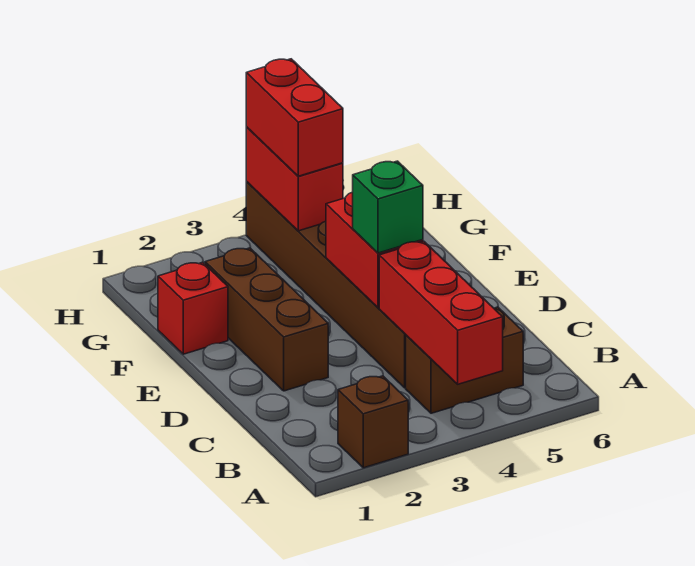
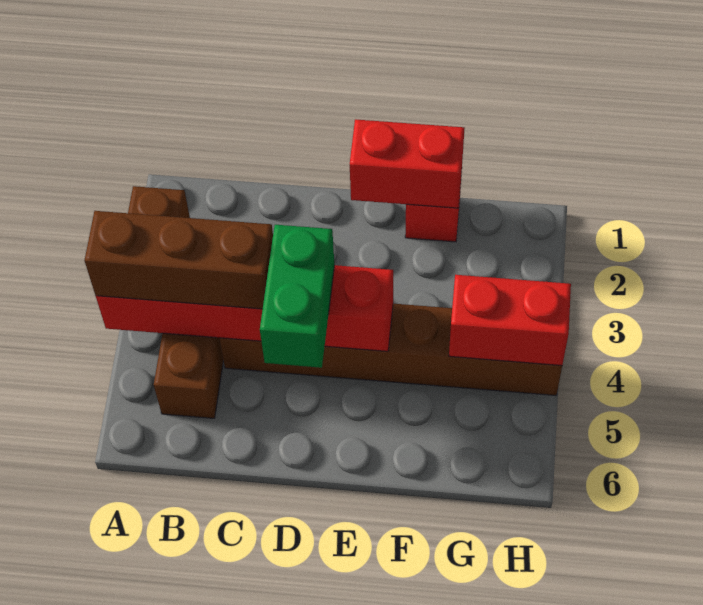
brown brick D2:F2 level 1 -> brown brick A4:C4 level 3
green brick D4 level 3 -> green brick D4:D5 level 3
red brick G4:H4 level 3 -> red brick E1:F1 level 2

